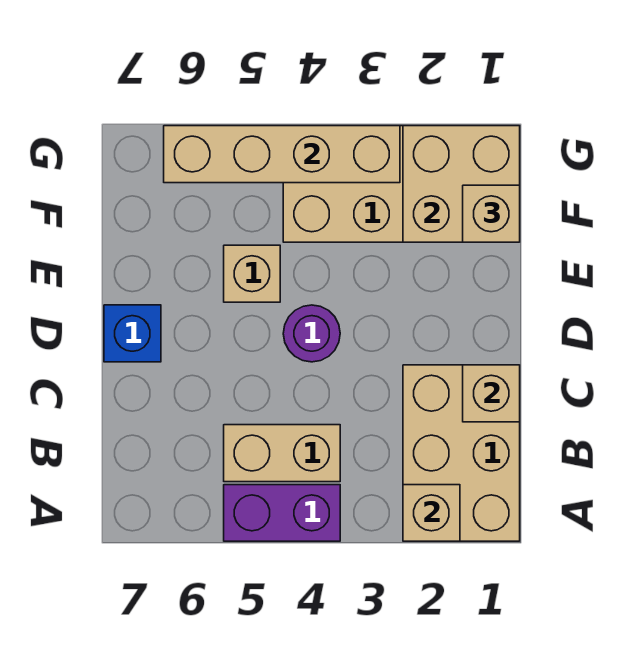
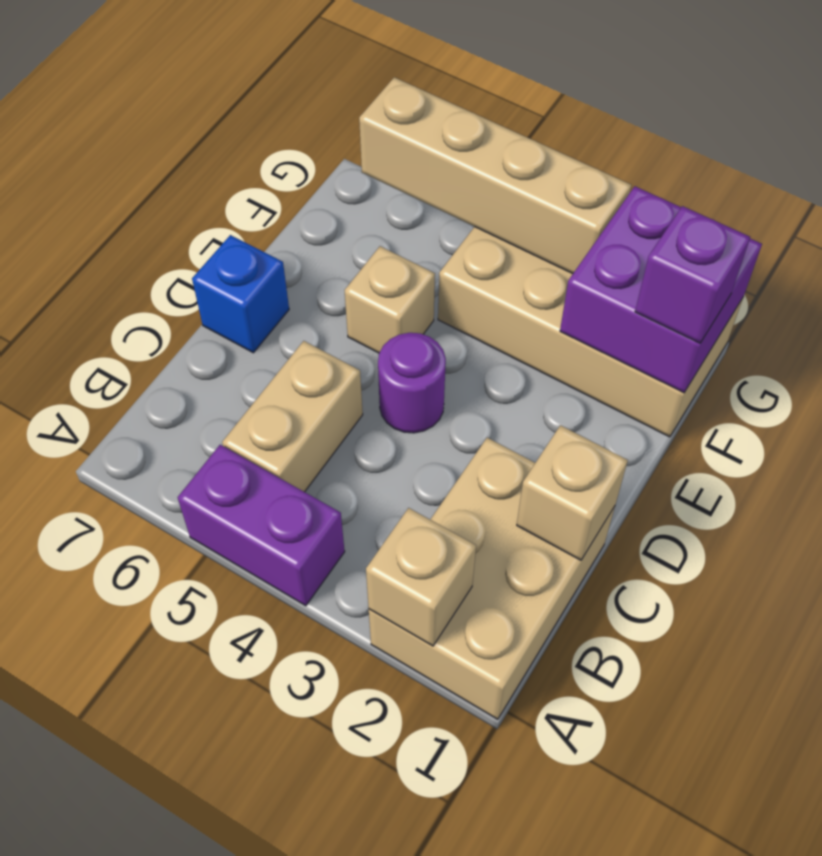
tan brick B4:B5 level 1 -> tan brick B5:C5 level 1
tan brick F1:G2 level 2 -> purple brick F1:G2 level 2
tan brick F1 level 3 -> purple brick F1 level 3

